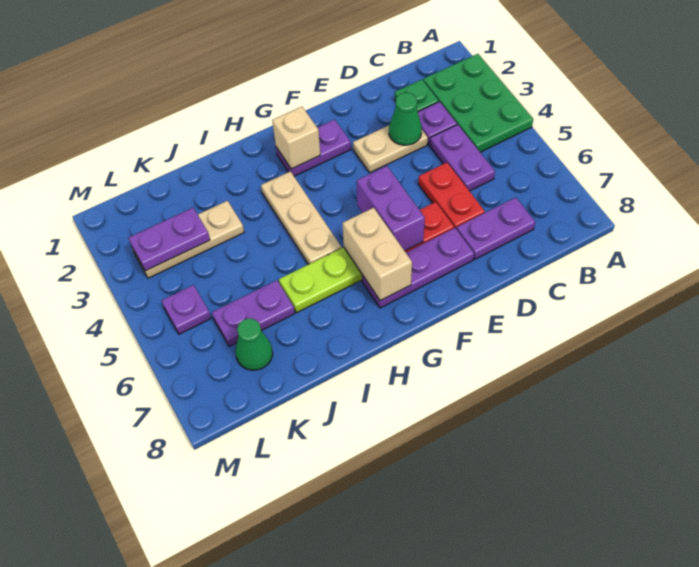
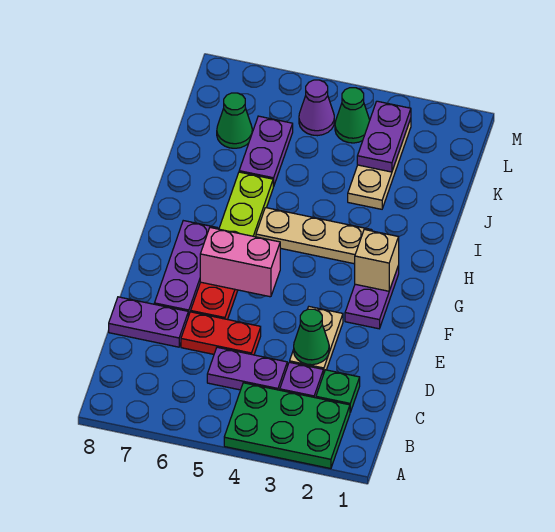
purple plate C7:D7 level 1 -> purple plate D7:D8 level 1
purple brick F5:F6 level 2 -> pink brick F5:F6 level 2
tan brick G6:G7 level 2 -> none
none -> green cone L4 level 1
purple plate L5 level 1 -> purple cone L5 level 1

